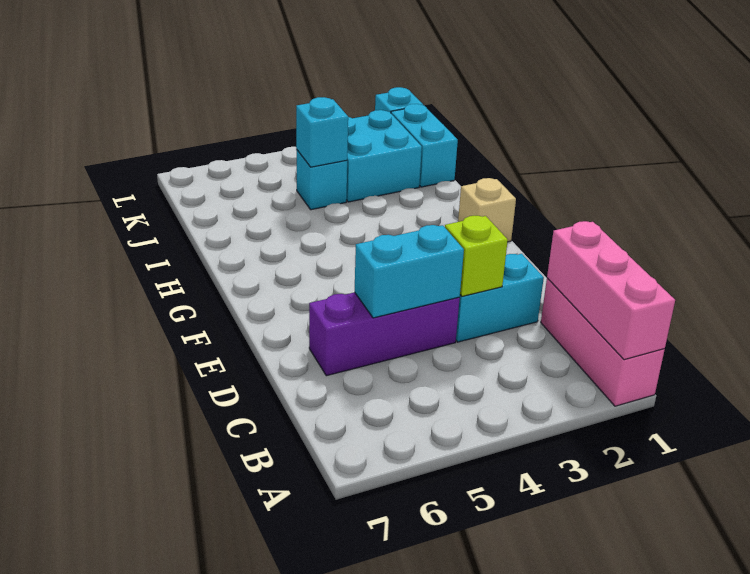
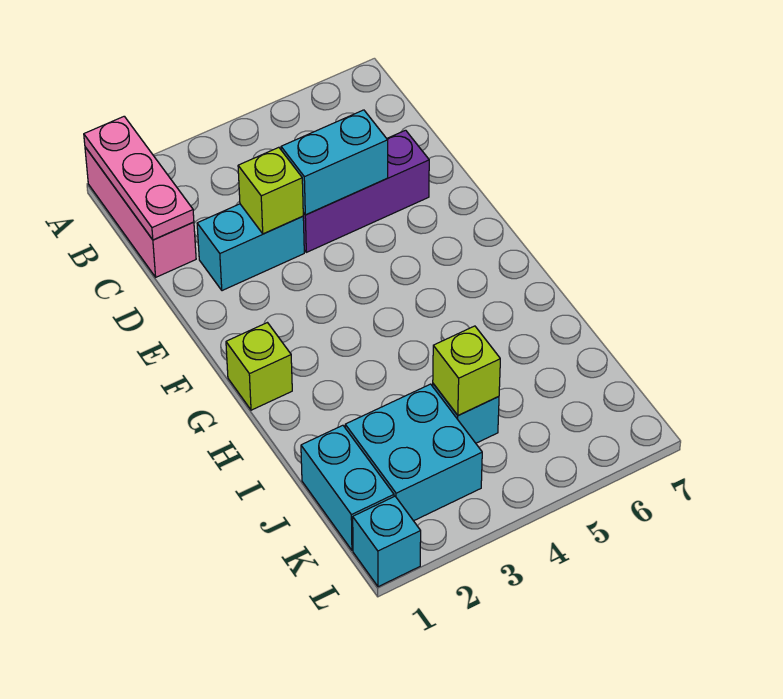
pink brick A1:C1 level 2 -> pink plate A1:C1 level 2
tan brick G1 level 1 -> lime brick G1 level 1
cyan brick J4 level 2 -> lime brick J4 level 2

